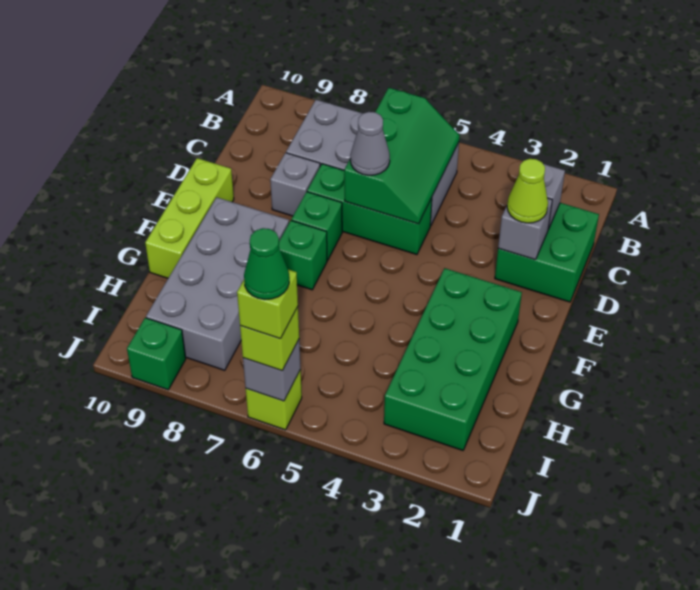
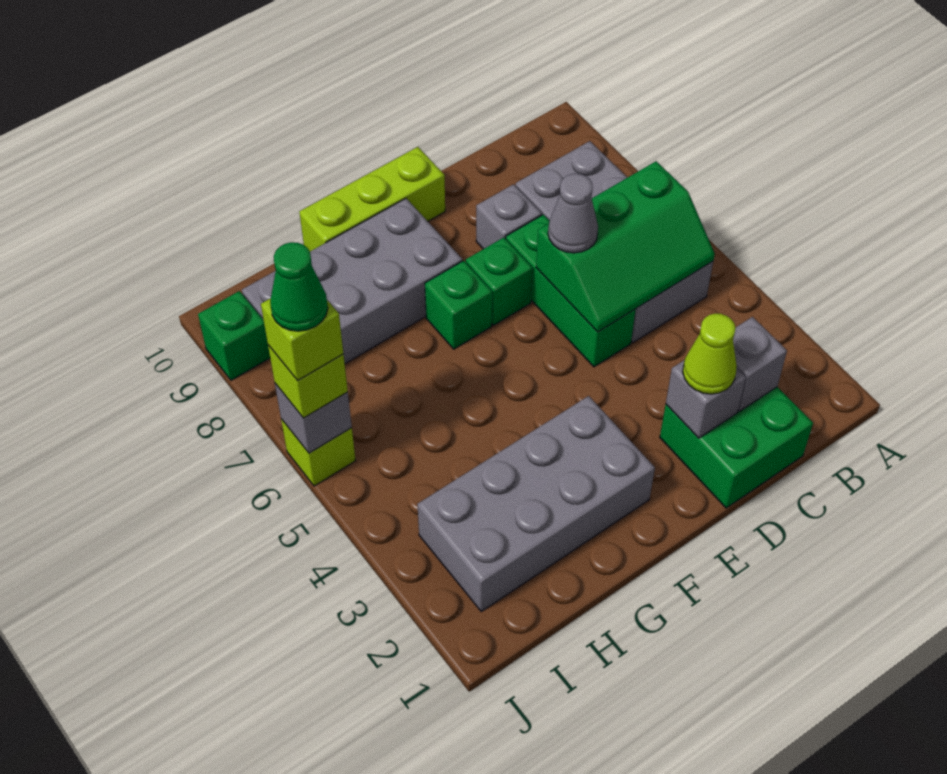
green brick F2:I3 level 1 -> grey brick F2:I3 level 1

